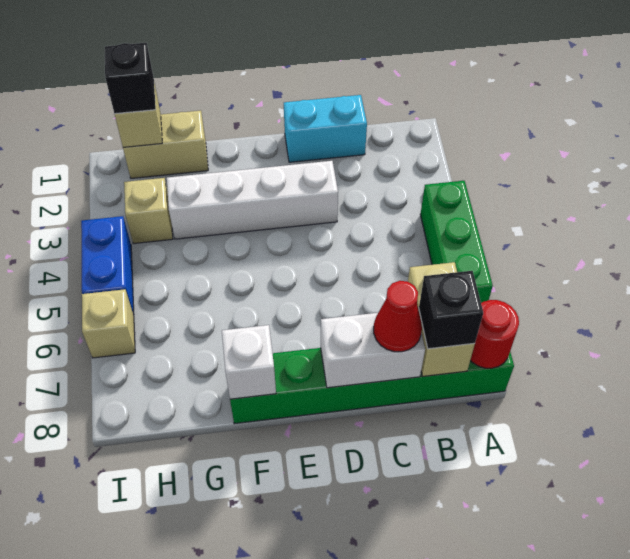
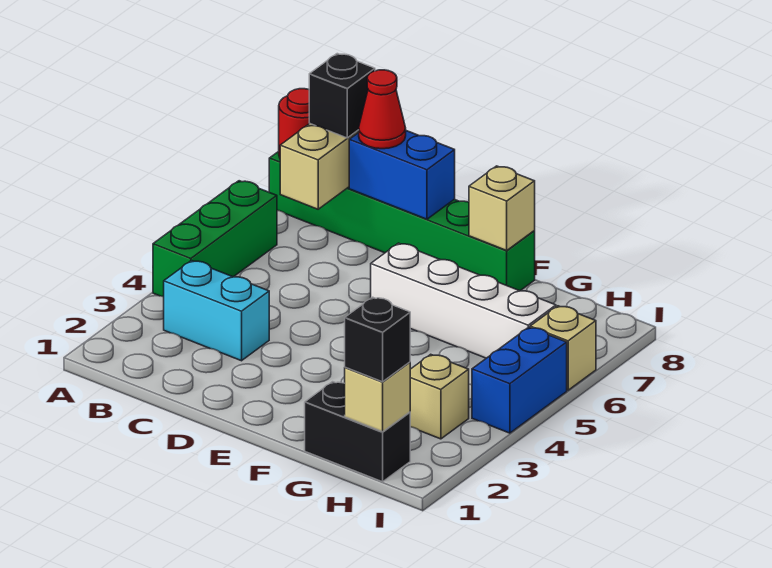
cyan brick C1:D1 level 1 -> cyan brick B3:C3 level 1
white brick C8:D8 level 2 -> blue brick C8:D8 level 2
white brick D3:G3 level 1 -> white brick E6:H6 level 1
white brick F8 level 2 -> tan brick F8 level 2
tan brick G1:H1 level 1 -> black brick G1:H1 level 1

